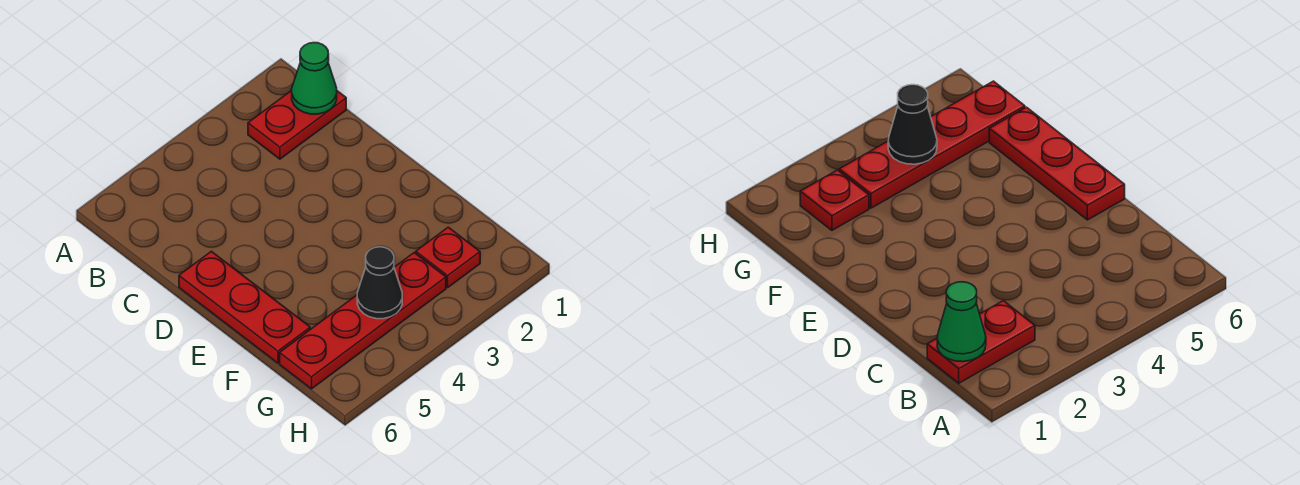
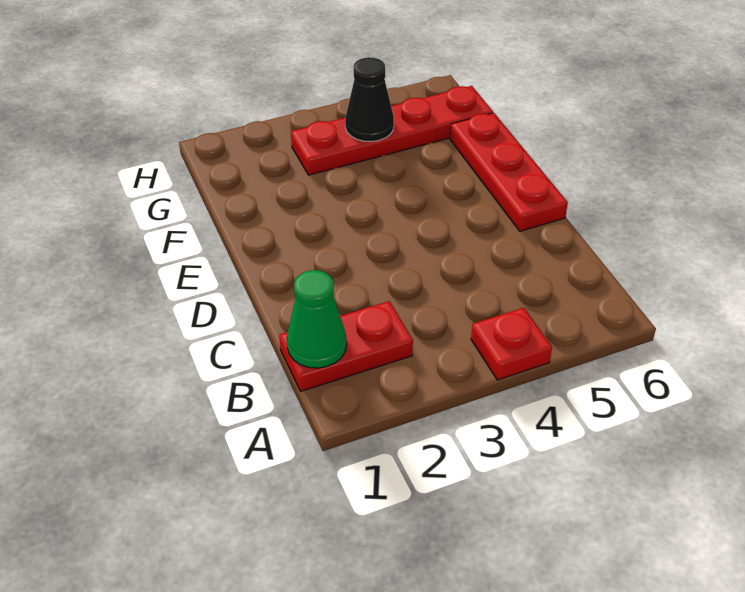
red plate G2 level 1 -> red plate A4 level 1

